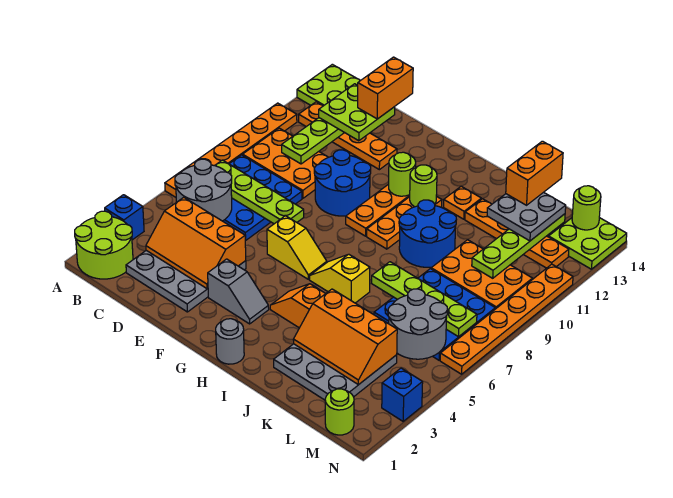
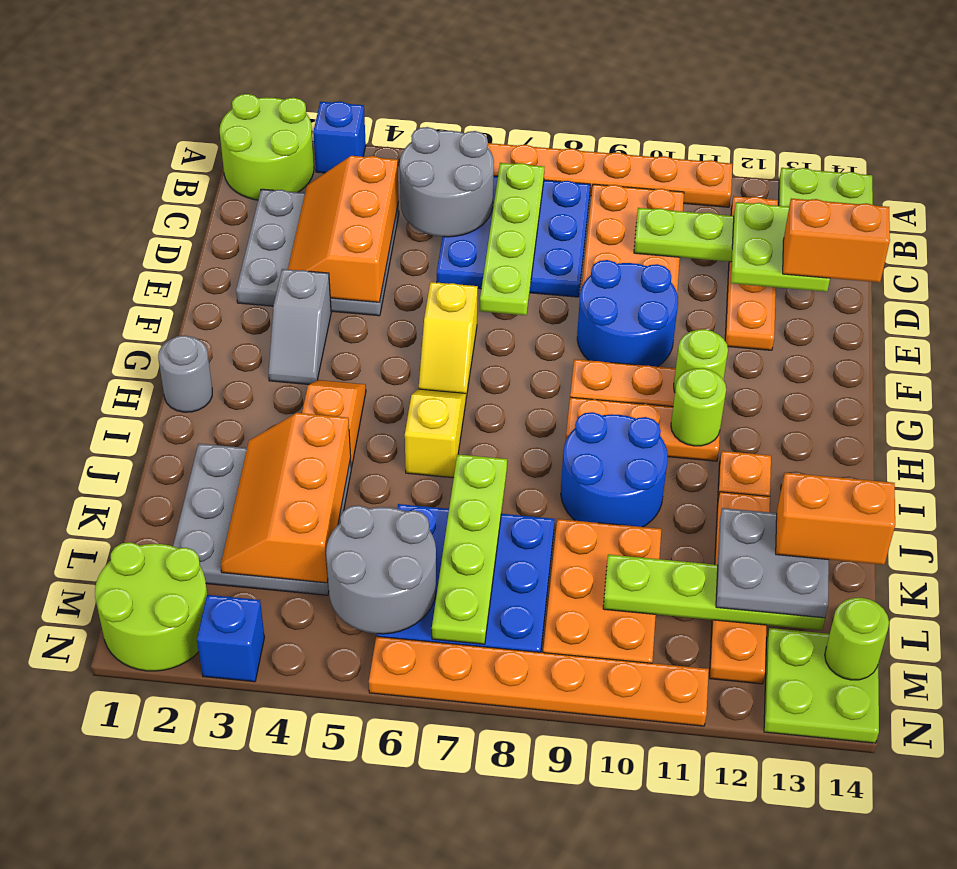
lime round brick M1 level 1 -> lime round brick M1:N2 level 1

